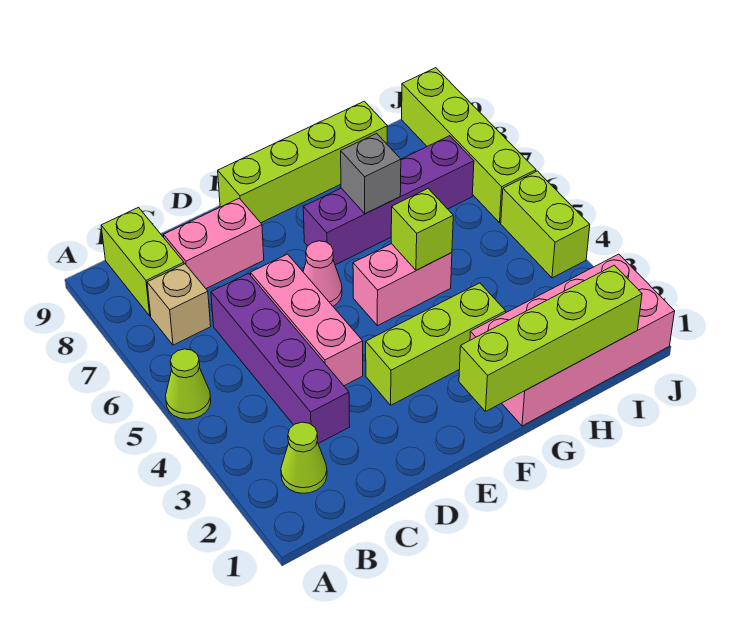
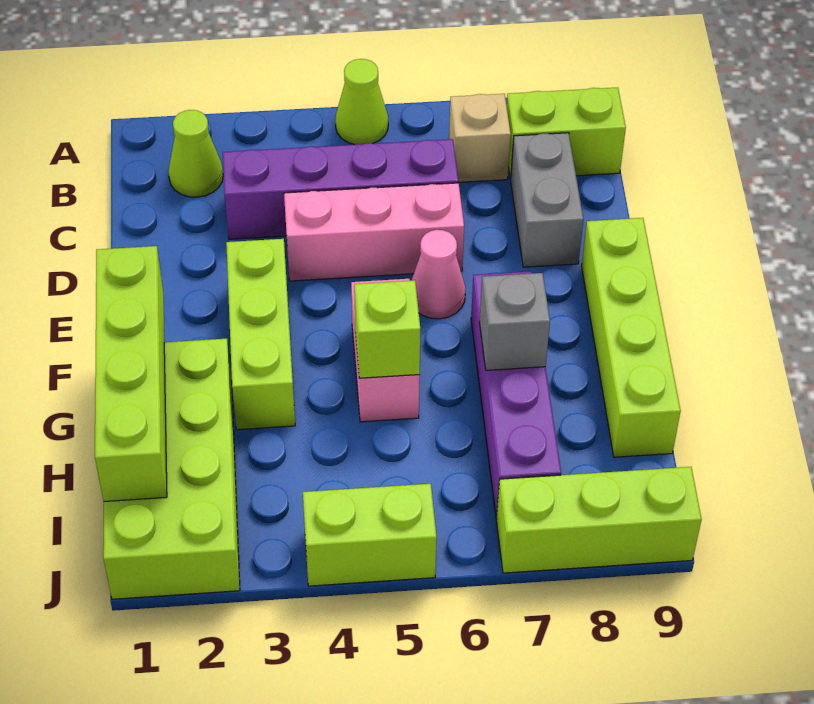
pink brick C8:D8 level 1 -> grey brick C8:D8 level 1
pink brick G1:J2 level 1 -> lime brick G1:J2 level 1
lime brick J6:J9 level 1 -> lime brick J7:J9 level 1

